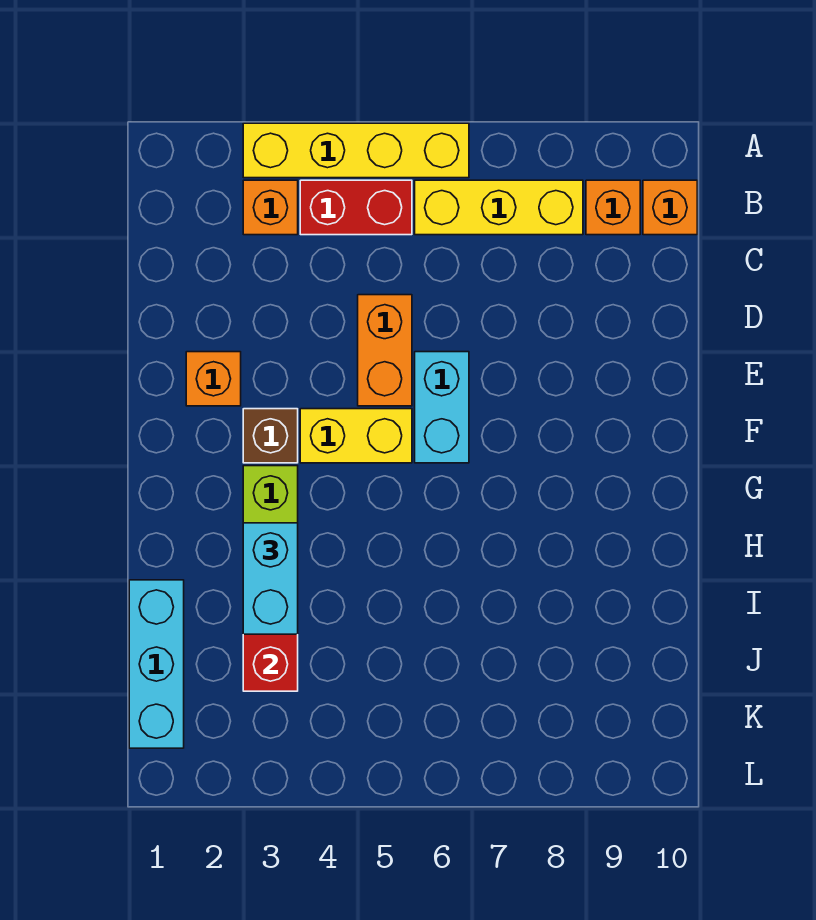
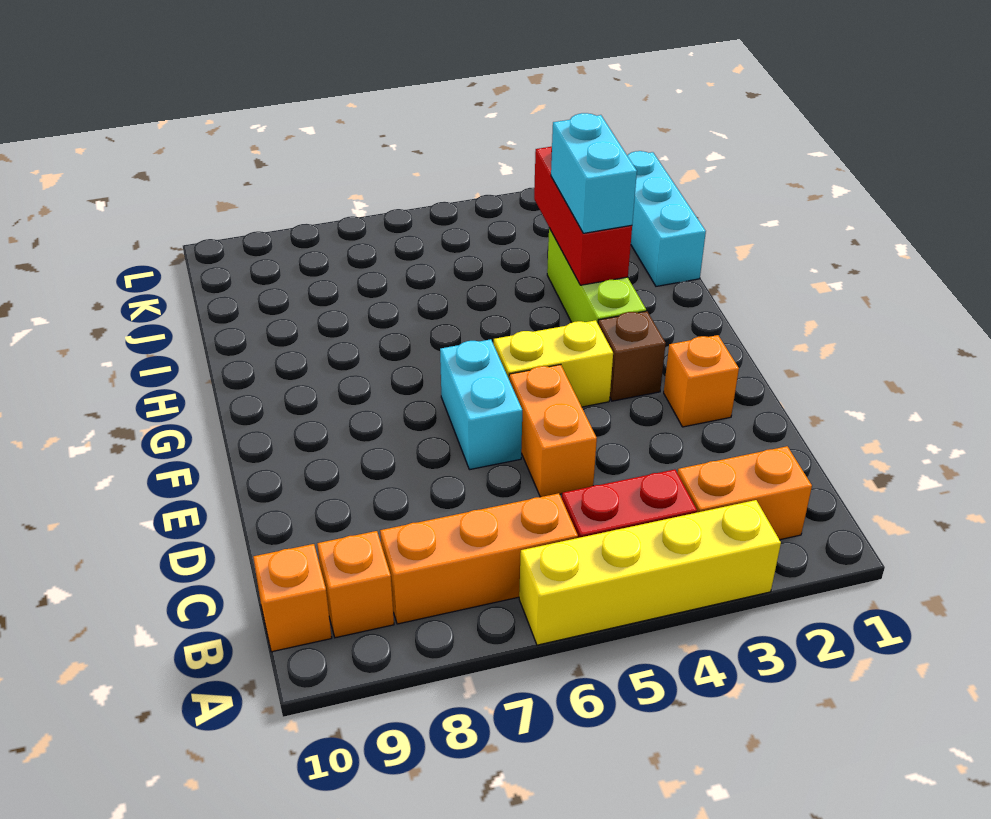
orange brick B3 level 1 -> orange brick B2:B3 level 1
yellow brick B6:B8 level 1 -> orange brick B6:B8 level 1

